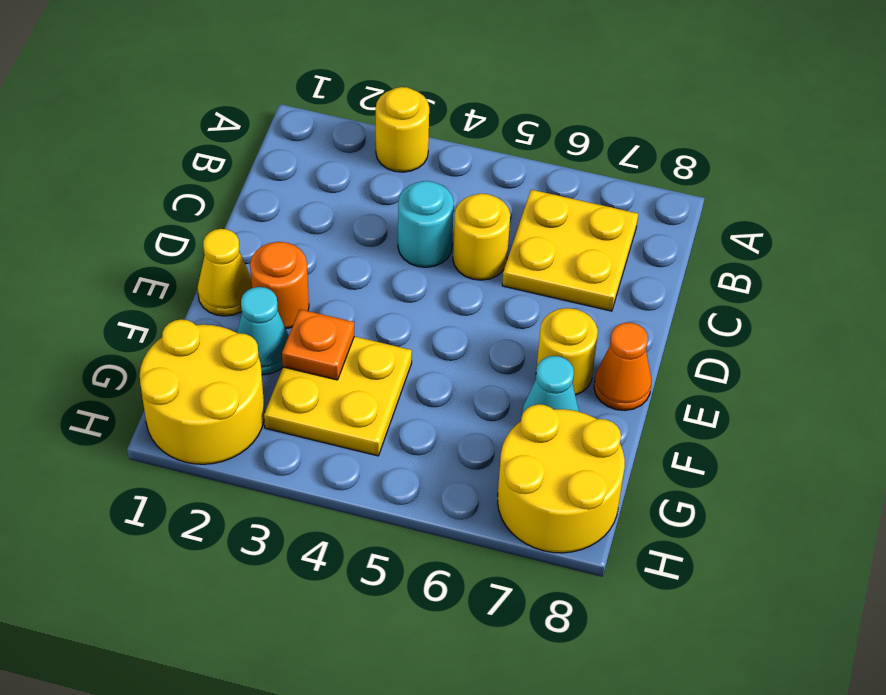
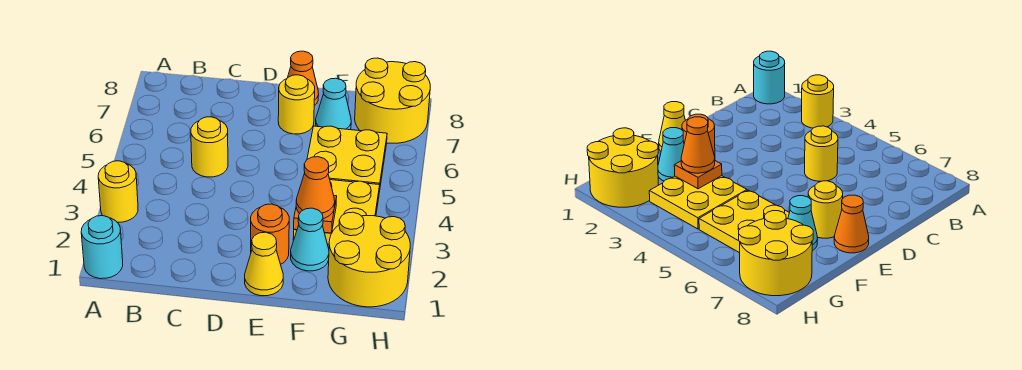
yellow plate B6:C7 level 1 -> yellow plate F5:G6 level 1
cyan round brick C4 level 1 -> cyan round brick A1 level 1
none -> orange cone F3 level 3

